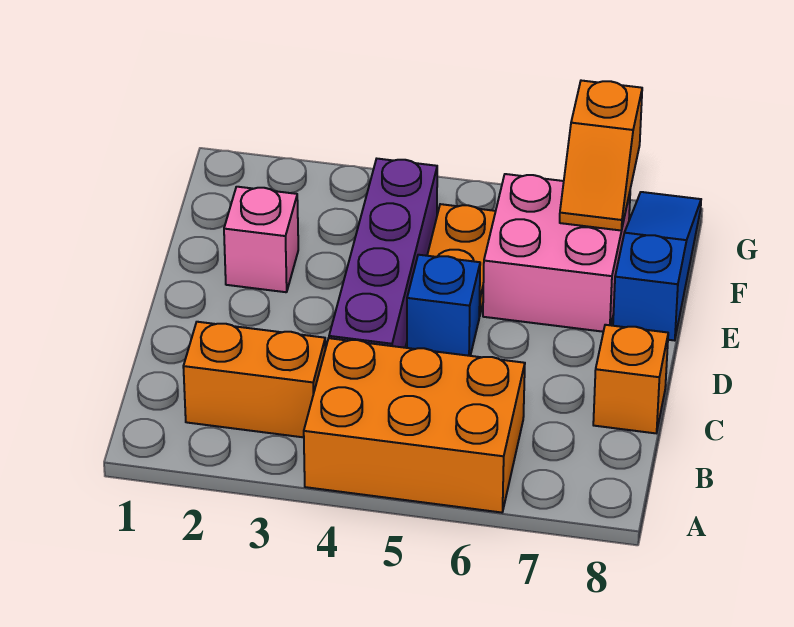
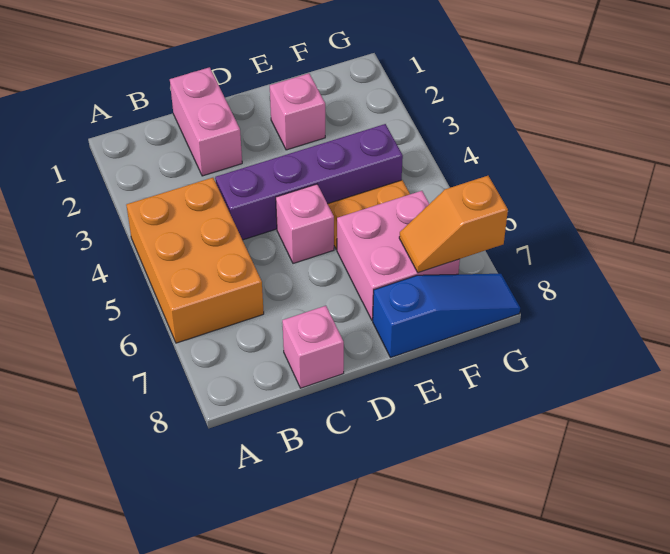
orange brick B2:B3 level 1 -> none
none -> pink brick C1:C2 level 1
orange brick C8 level 1 -> pink brick C8 level 1
blue brick D5 level 1 -> pink brick D5 level 1

